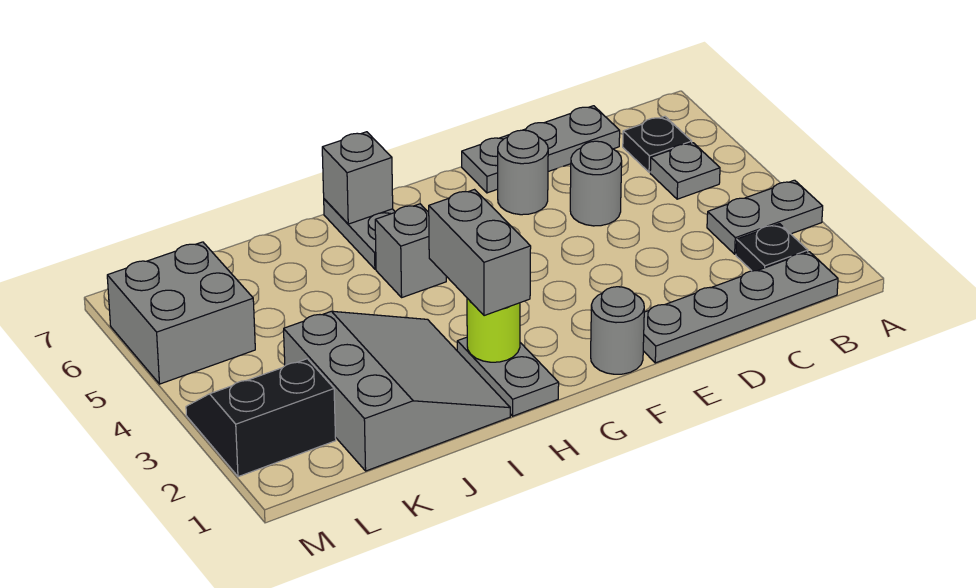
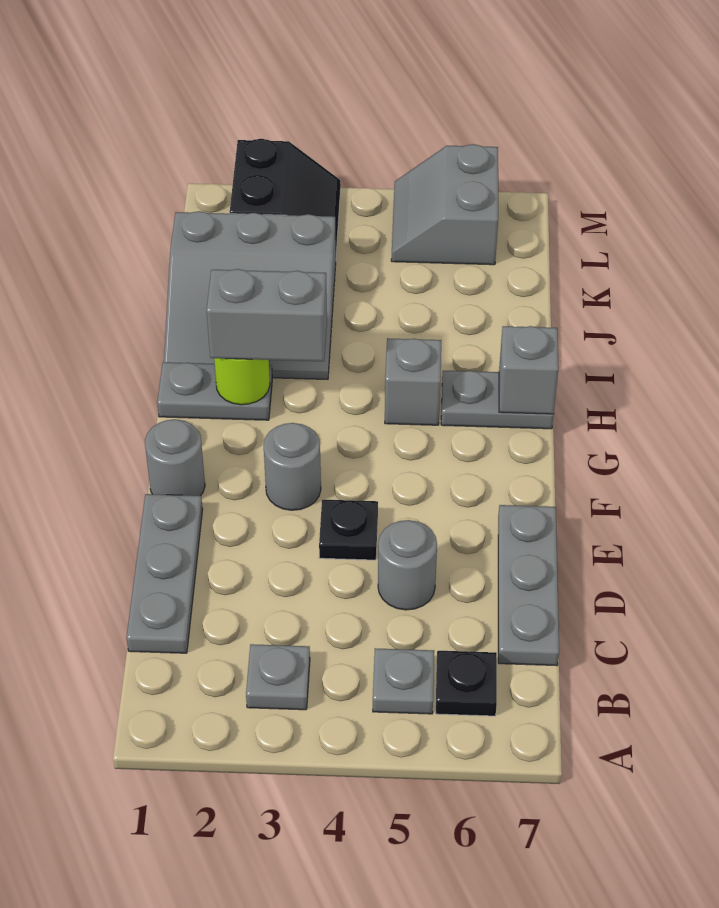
grey plate A3:B3 level 1 -> grey plate B3 level 1
grey plate B1:E1 level 1 -> grey plate C1:E1 level 1
black plate B2 level 1 -> black plate E4 level 1
grey round brick E6 level 1 -> grey round brick F3 level 1
grey brick L5:M6 level 1 -> grey slope L5:M6 level 1 top 6

